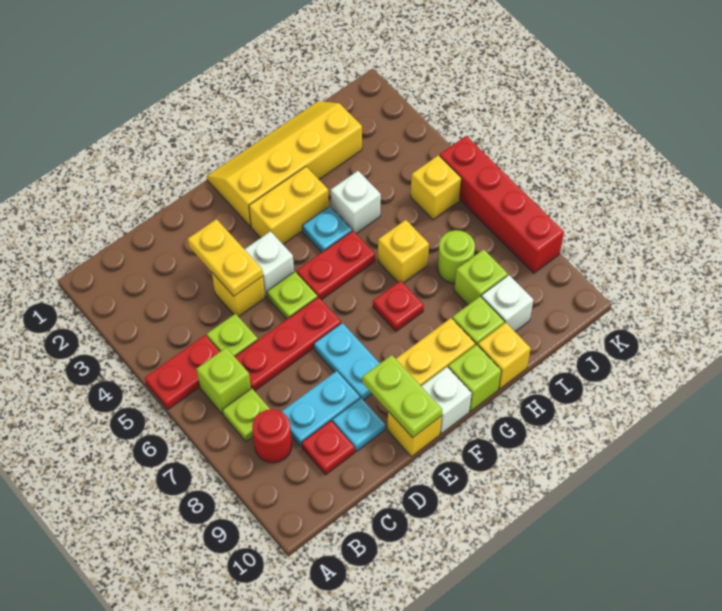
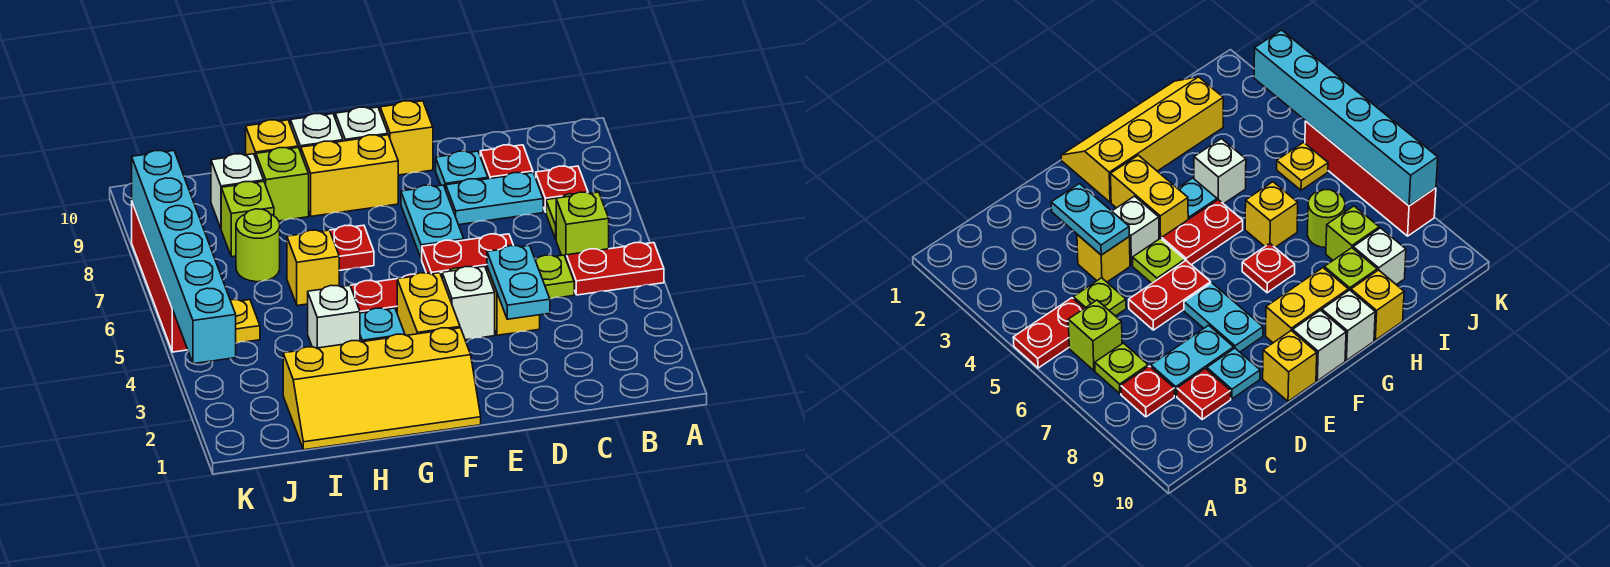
red round brick B8 level 1 -> red plate B8 level 1
red plate C6:E6 level 1 -> red plate D6:E6 level 1
yellow plate D3:D4 level 2 -> cyan plate D3:D4 level 2
lime plate E9:E10 level 2 -> none
yellow brick F3:G3 level 1 -> yellow brick F3:F4 level 1
lime brick G10 level 1 -> white brick G10 level 1
yellow brick J5 level 1 -> yellow plate J5 level 1
none -> cyan brick K3:K8 level 2

